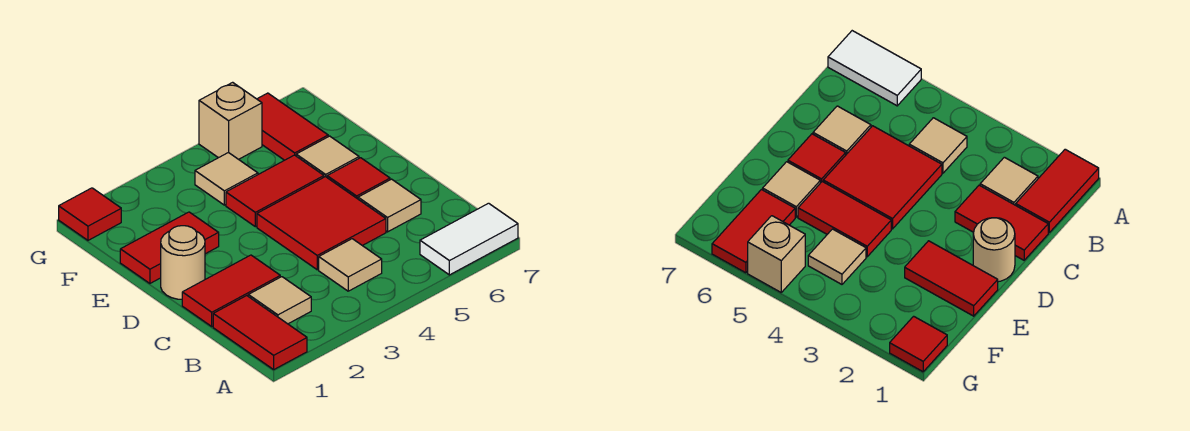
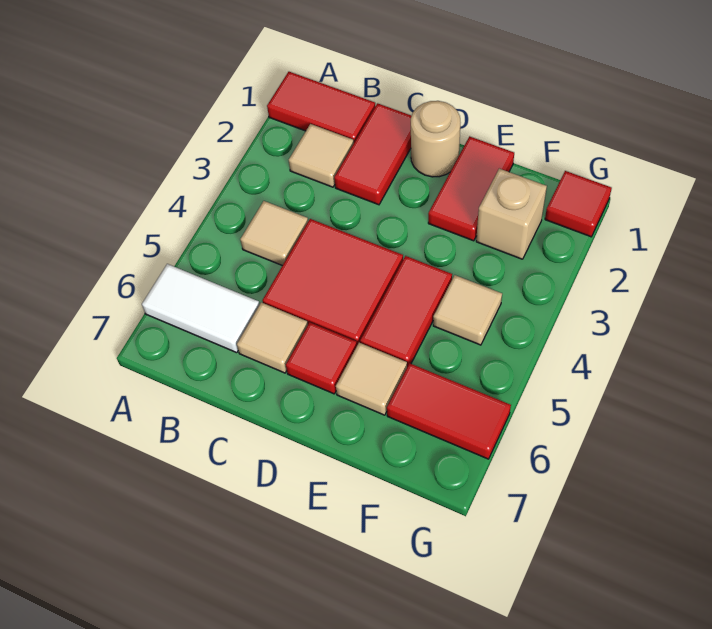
white tile A6:A7 level 1 -> white tile A6:B6 level 1
tan brick G5 level 1 -> tan brick F2 level 1

